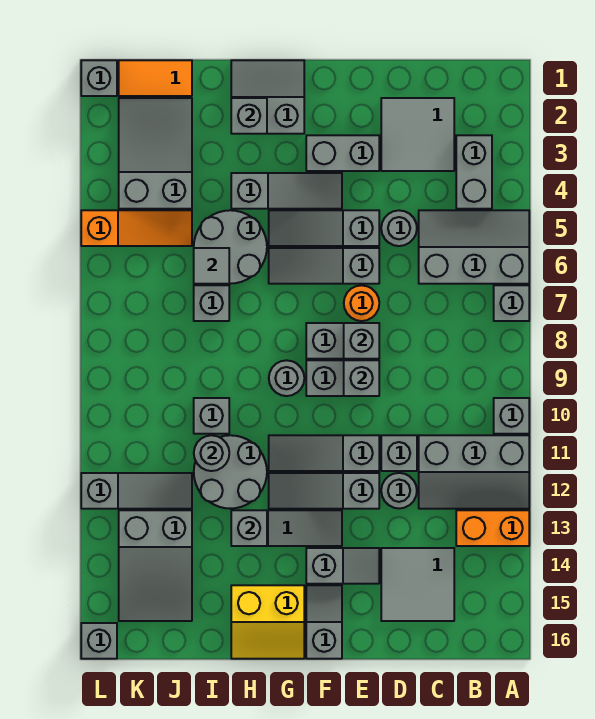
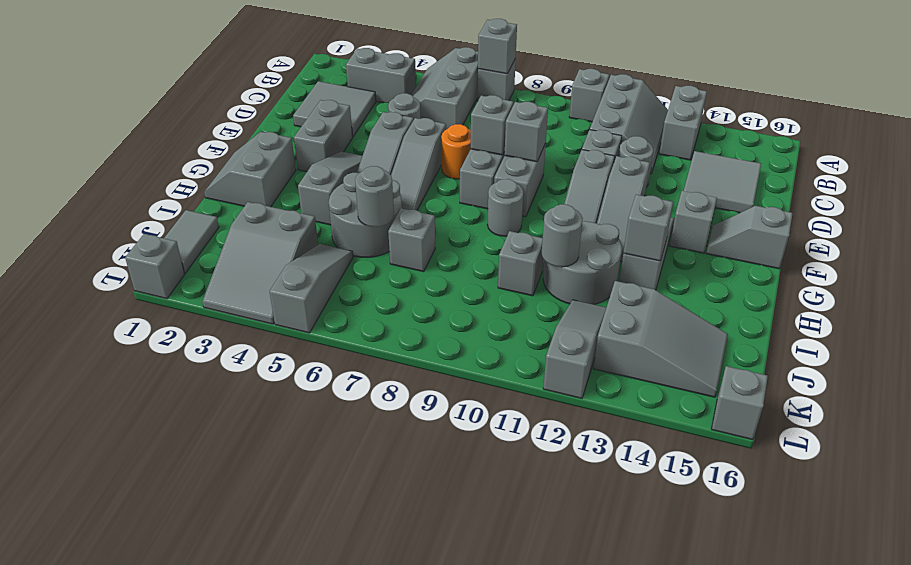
orange brick A13:B13 level 1 -> grey brick A13:B13 level 1
yellow slope G15:H16 level 1 top 15 -> none
grey brick H2 level 2 -> grey brick A7 level 2
grey tile I6 level 2 -> grey round brick I6 level 2
orange tile J1:K1 level 1 -> grey tile J1:K1 level 1
grey slope J2:K4 level 1 top 4 -> grey slope J3:L4 level 1 top J
orange slope J5:L5 level 1 top L -> grey slope J5:L5 level 1 top L

